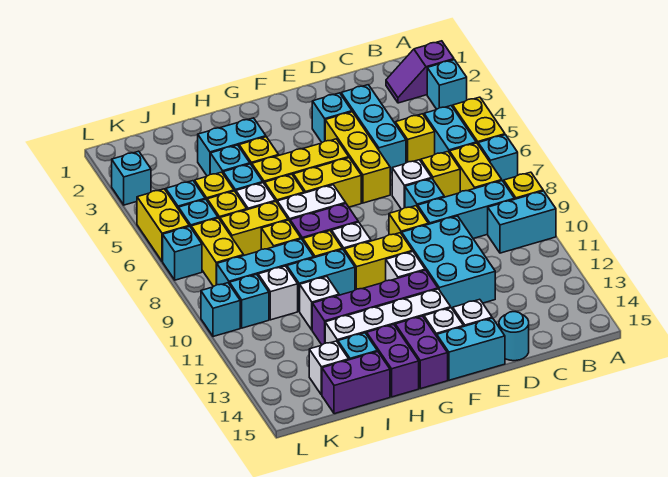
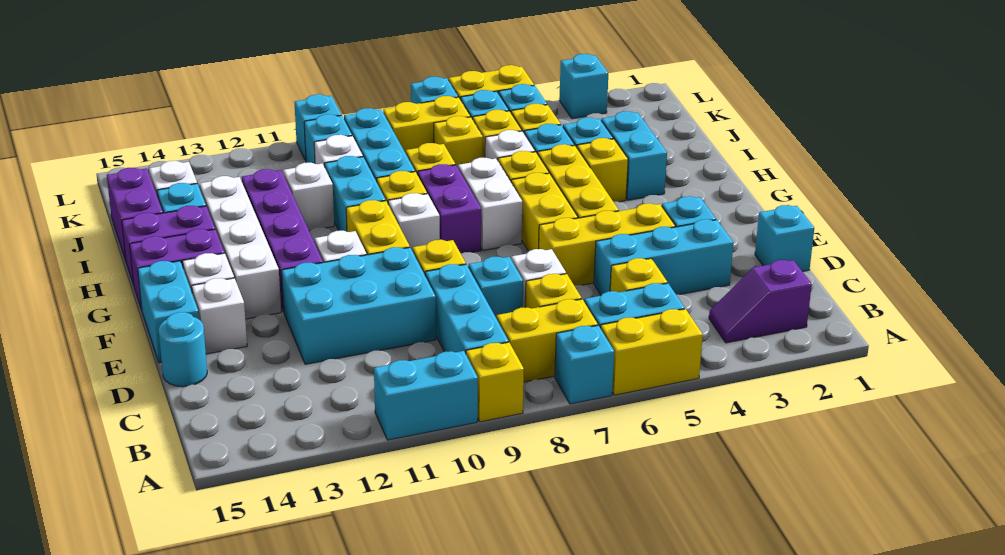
purple slope A2:B2 level 1 top A -> purple slope B2:B3 level 1 top 2
cyan brick A3 level 1 -> cyan brick D1 level 1
cyan brick A10:B10 level 1 -> cyan brick A10:A11 level 1
yellow brick I7:J7 level 1 -> yellow brick J7 level 1

